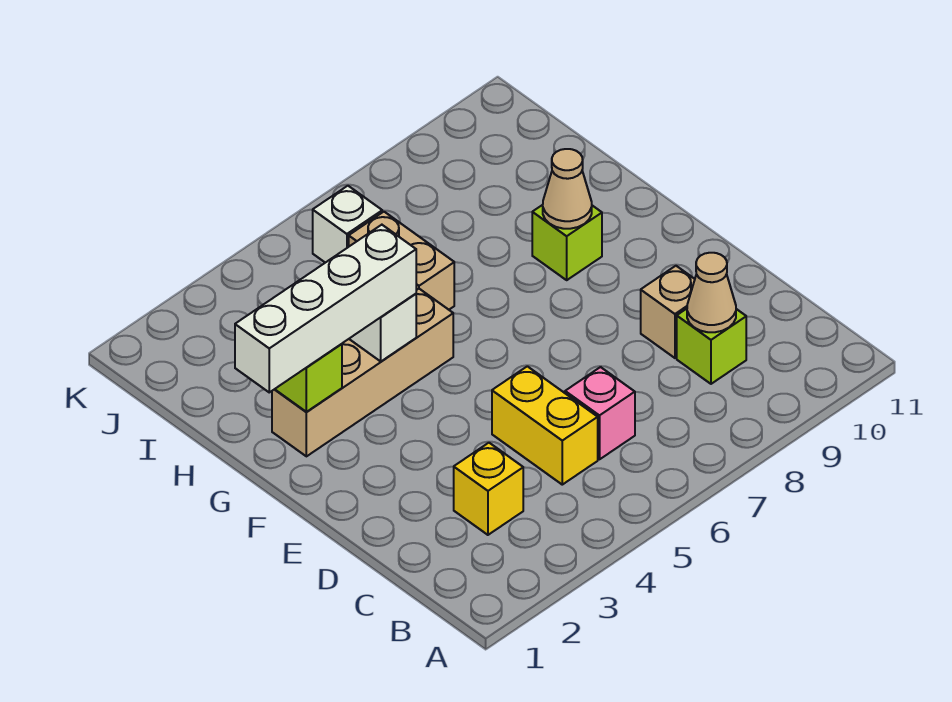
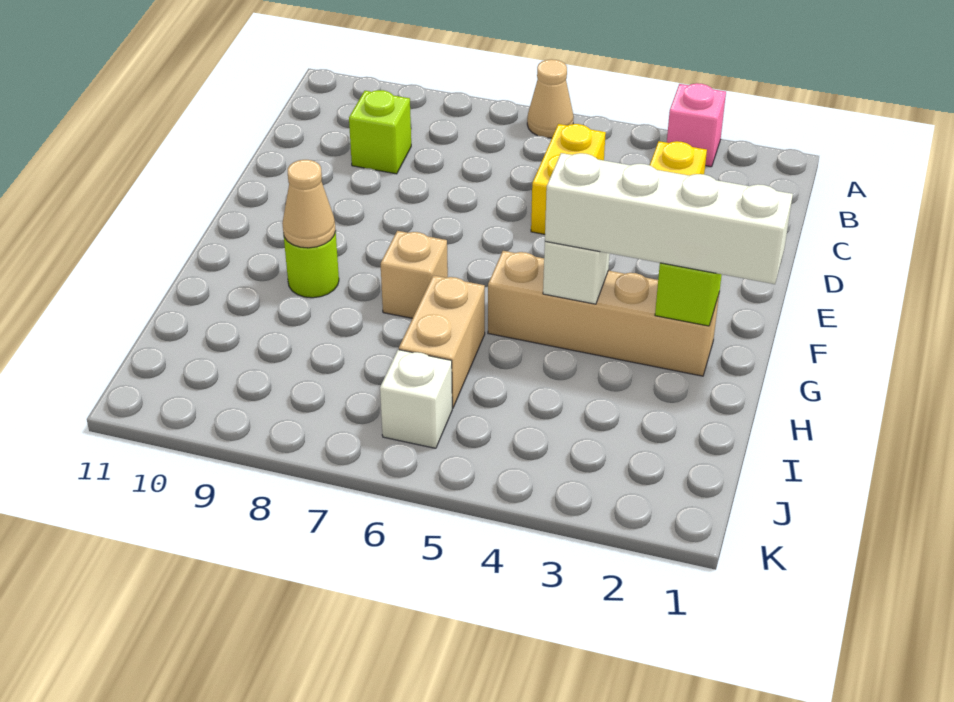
pink brick C6 level 1 -> pink brick A3 level 1
tan cone C9 level 2 -> tan cone A6 level 1
tan brick D9 level 1 -> tan brick G7 level 1
lime brick G9 level 1 -> lime round brick G9 level 1

